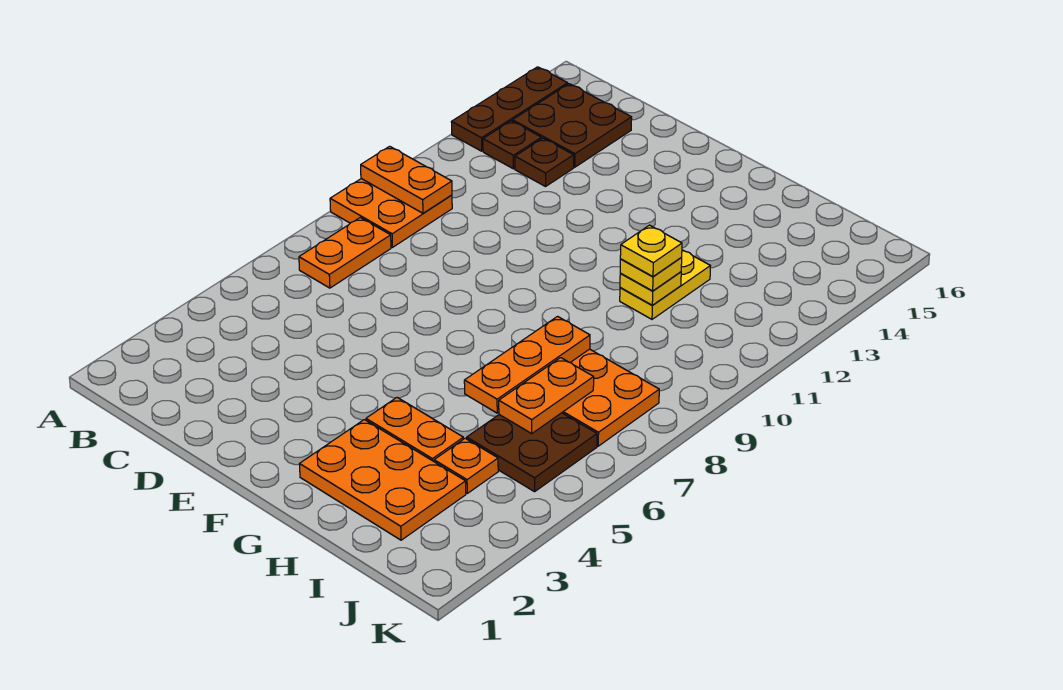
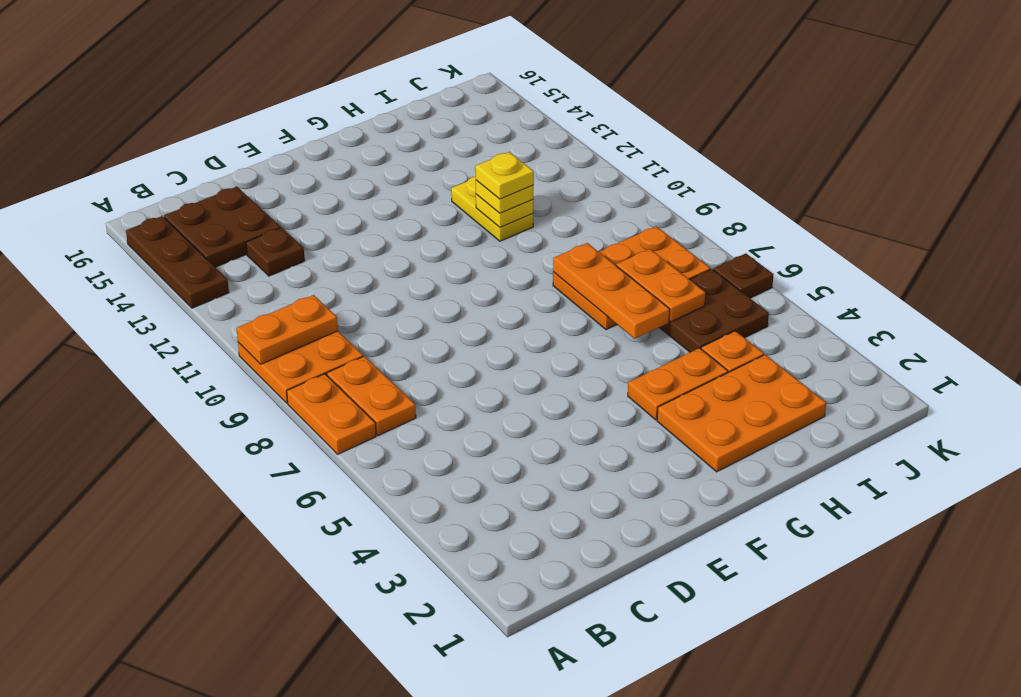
none -> orange plate A7:A8 level 1
brown plate B13 level 1 -> brown plate K6 level 1

